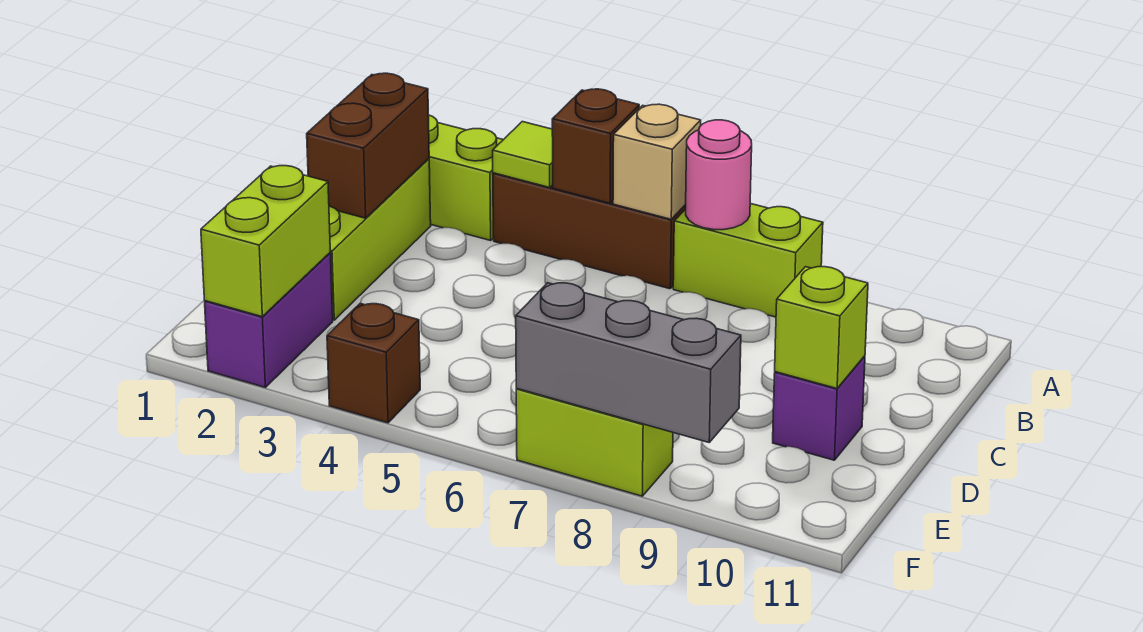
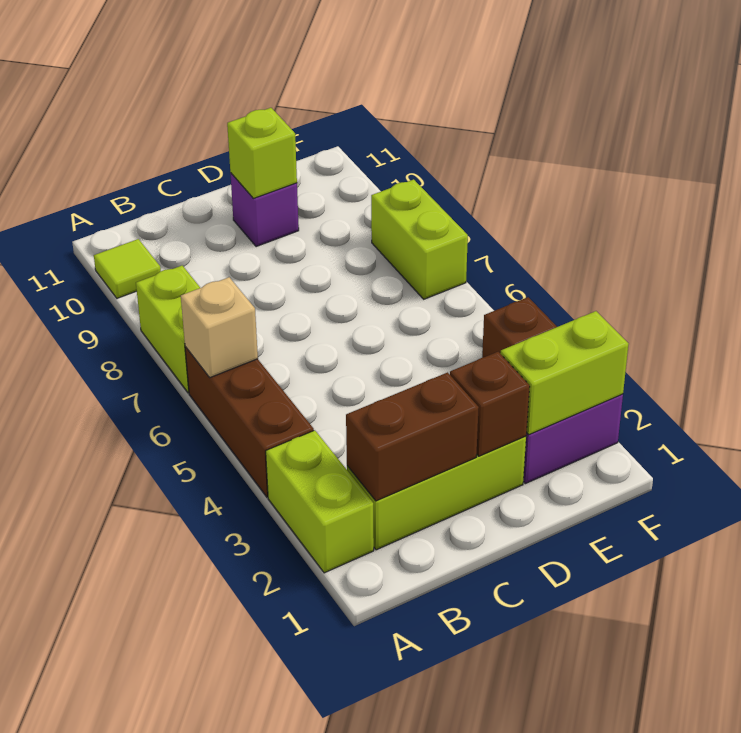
lime tile A4 level 2 -> lime tile A10 level 1
brown brick A5 level 2 -> brown brick D2 level 2
pink round brick A7 level 2 -> none
grey brick F7:F9 level 2 -> none

